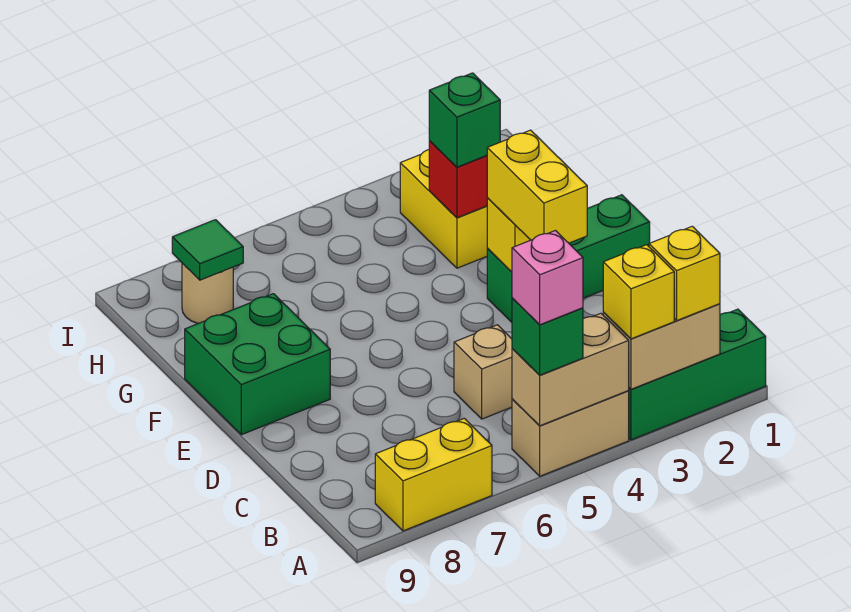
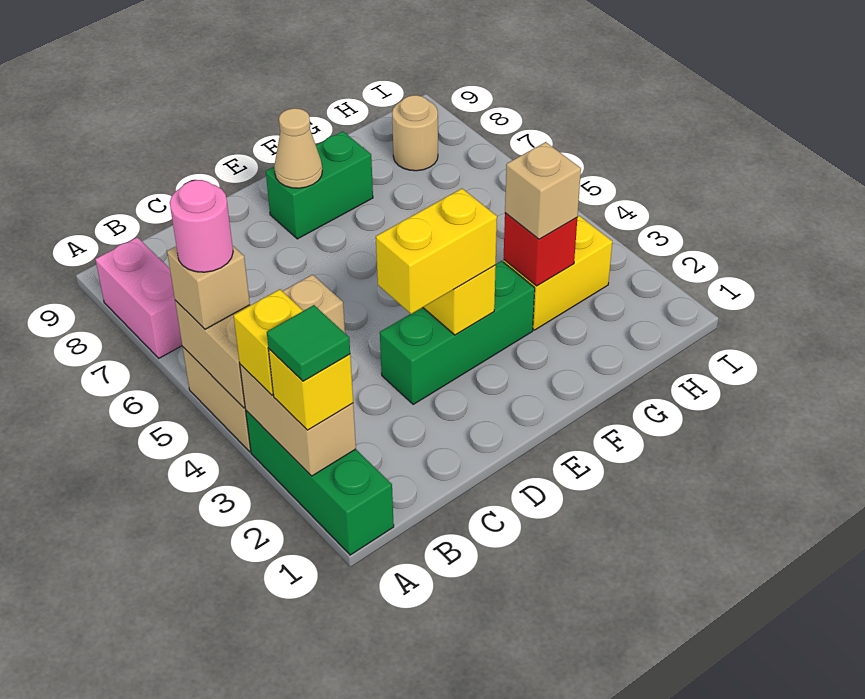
green brick A5 level 3 -> tan brick A5 level 3
pink brick A5 level 4 -> pink round brick A5 level 4
yellow brick A7:A8 level 1 -> pink brick A7:A8 level 1
green brick E1:E3 level 1 -> green brick D3:F3 level 1
green brick E8:F9 level 1 -> green brick E8:F8 level 1
none -> tan cone E8 level 2
green brick G3 level 3 -> tan brick G3 level 3
green tile H8 level 2 -> green tile A2 level 4

